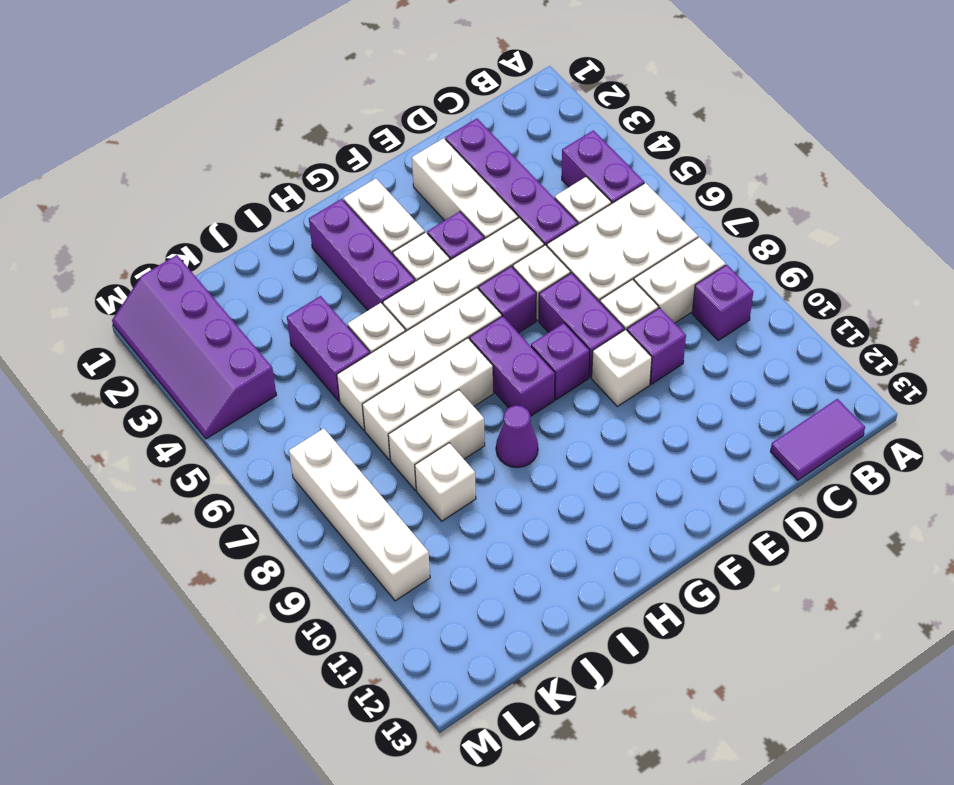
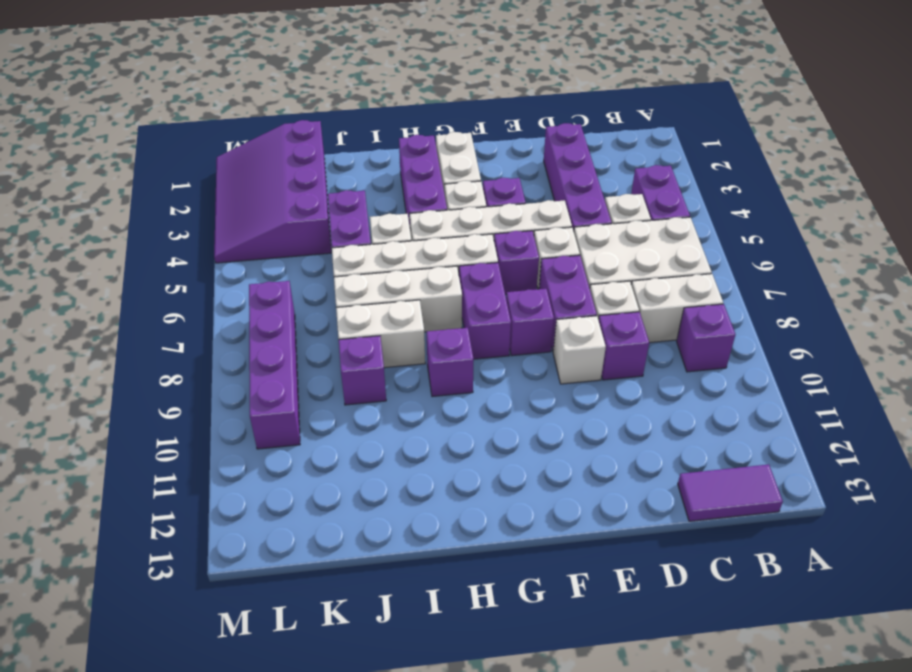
white brick E2:E4 level 1 -> none
purple cone H9 level 1 -> purple brick H9 level 1
white brick J9 level 1 -> purple brick J9 level 1
purple slope L1:M4 level 1 top L -> purple slope K1:M4 level 1 top K
white brick L7:L10 level 1 -> purple brick L7:L10 level 1

